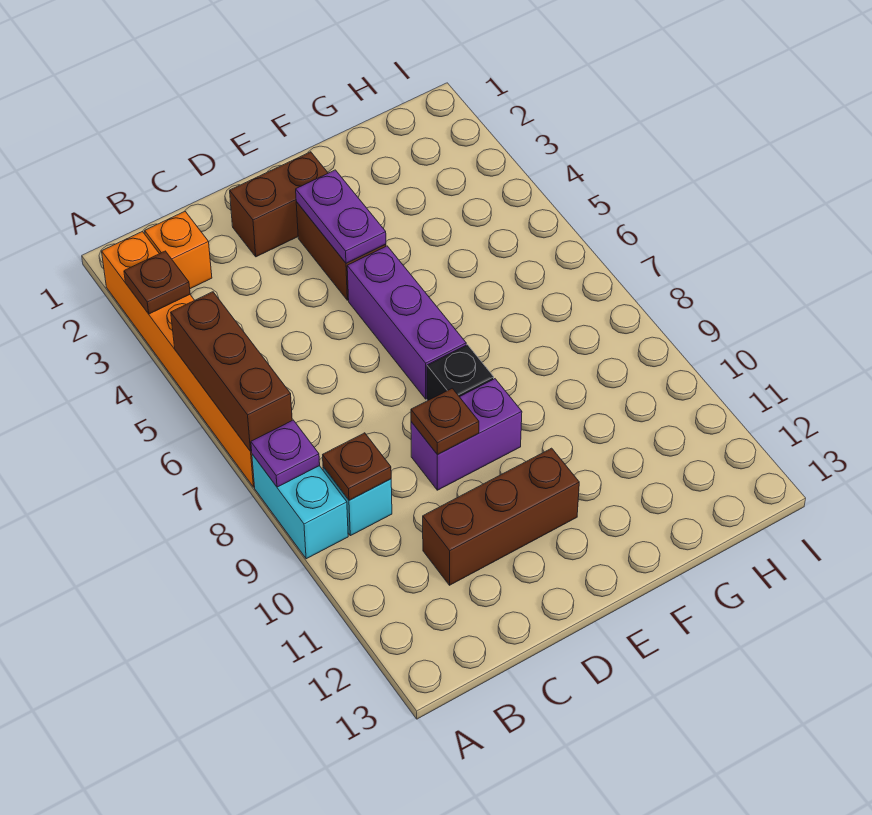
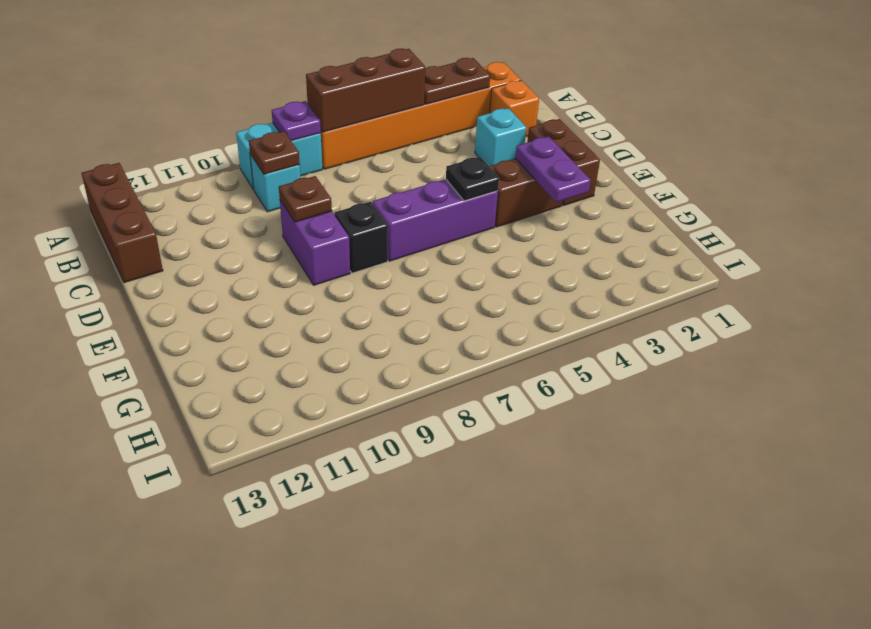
brown plate A3 level 2 -> brown plate A3:A4 level 2
none -> cyan brick C3 level 1
brown brick C11:E11 level 1 -> brown brick A13:C13 level 1
purple plate E3:E4 level 2 -> purple plate E3:F3 level 2
none -> black plate E5 level 2

